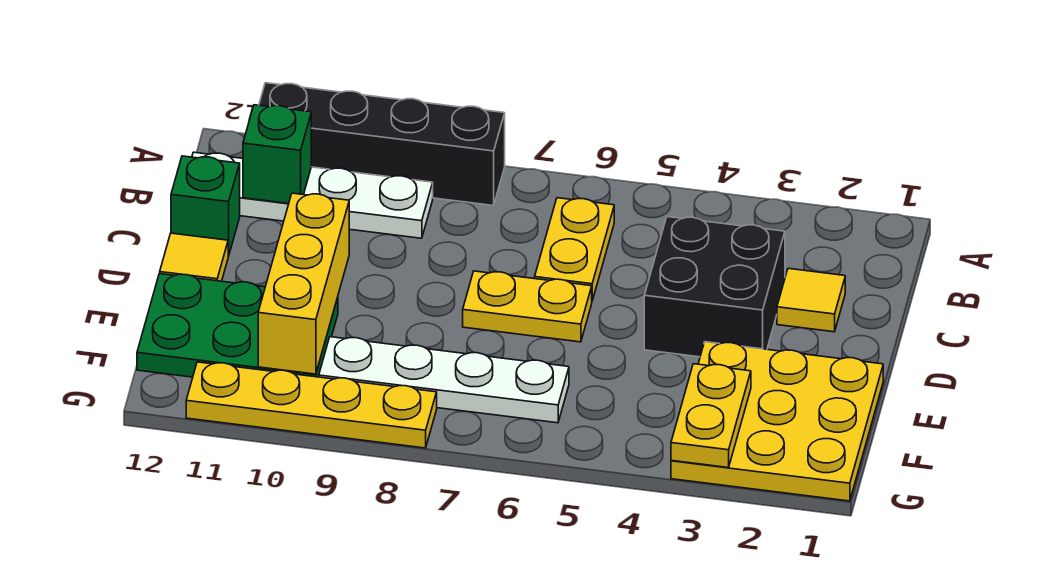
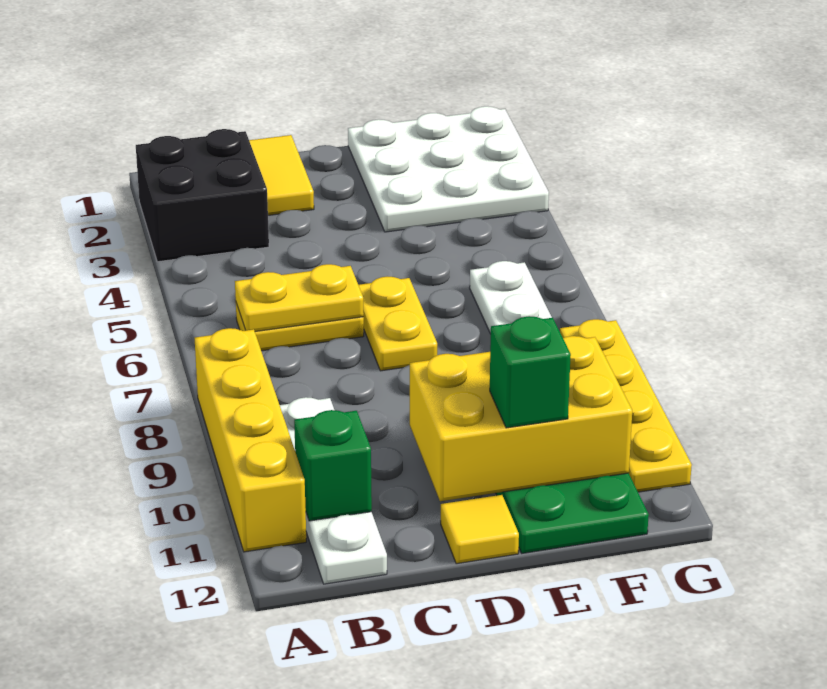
black brick A8:A11 level 1 -> yellow brick A8:A11 level 1
yellow tile C2 level 1 -> yellow tile C1:C2 level 1
black brick C3:D4 level 1 -> black brick A2:B3 level 1
green brick C12 level 1 -> green brick E11 level 3
yellow brick D10:F10 level 2 -> yellow brick D10:F11 level 2
yellow plate E1:G3 level 1 -> white plate E1:G3 level 1
yellow plate F3:G3 level 2 -> yellow plate B6:C6 level 2

